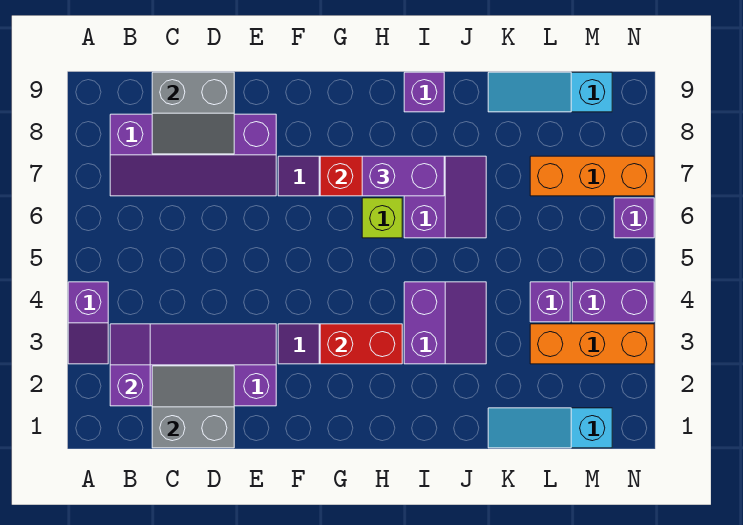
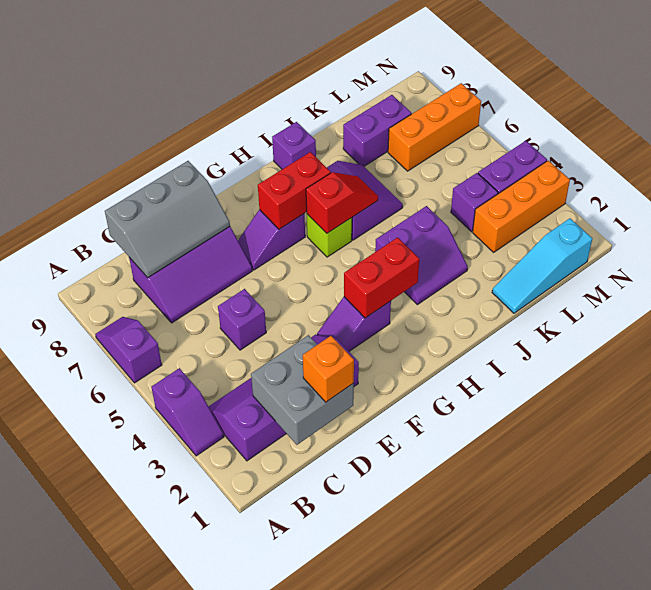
purple slope B2:B3 level 2 top 2 -> purple slope A6:A7 level 1 top 6
purple slope B7:E8 level 1 top 8 -> purple slope C7:E8 level 1 top 8
grey slope C1:D2 level 2 top 1 -> grey brick C1:D2 level 2
grey slope C8:D9 level 2 top 9 -> grey slope C8:E9 level 2 top 9
none -> orange brick D1 level 3
none -> red slope H6:I6 level 2 top H
purple brick H7:I7 level 3 -> purple brick K8:L8 level 1
purple slope I3:J4 level 1 top I -> purple slope I3:J4 level 1 top 4
cyan slope K9:M9 level 1 top M -> none
purple brick N6 level 1 -> purple brick D5 level 1

